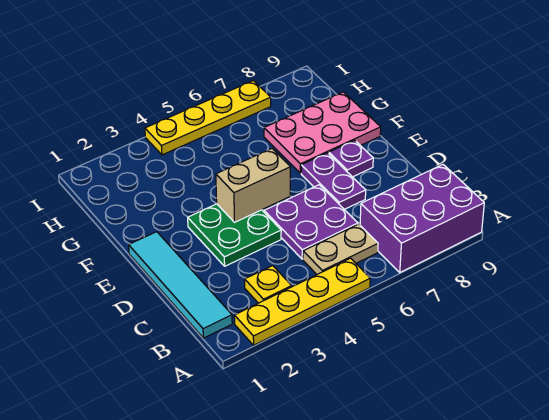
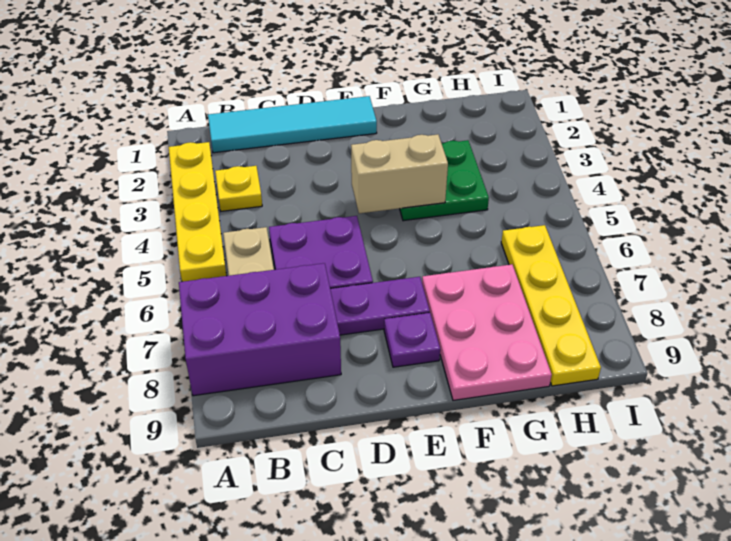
purple brick A7:B9 level 1 -> purple brick A7:C8 level 1
green plate D3:E4 level 1 -> green plate F3:G4 level 1
tan brick E4:E5 level 2 -> tan brick E4:F4 level 2
yellow plate I4:I7 level 1 -> yellow plate H6:H9 level 1

